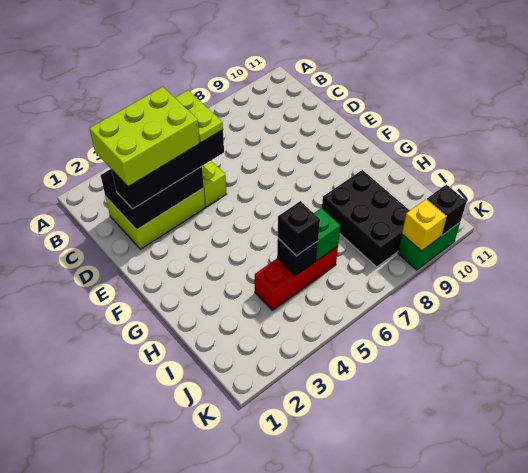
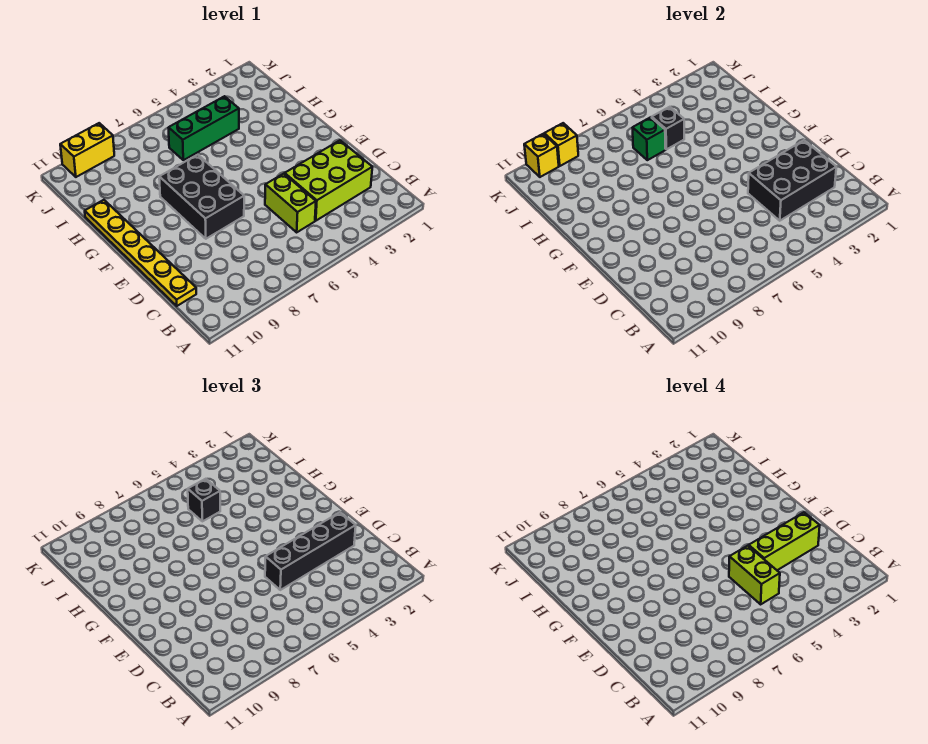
lime brick C2:D4 level 4 -> lime brick D2:D4 level 4
lime plate C5:D5 level 4 -> lime brick C5:D5 level 4
none -> yellow plate C11:H11 level 1
black brick H8:J9 level 1 -> black brick E7:G8 level 1
red brick I4:I6 level 1 -> green brick I4:I6 level 1
green brick K9:K10 level 1 -> yellow brick K9:K10 level 1
black brick K10 level 2 -> yellow brick K10 level 2

